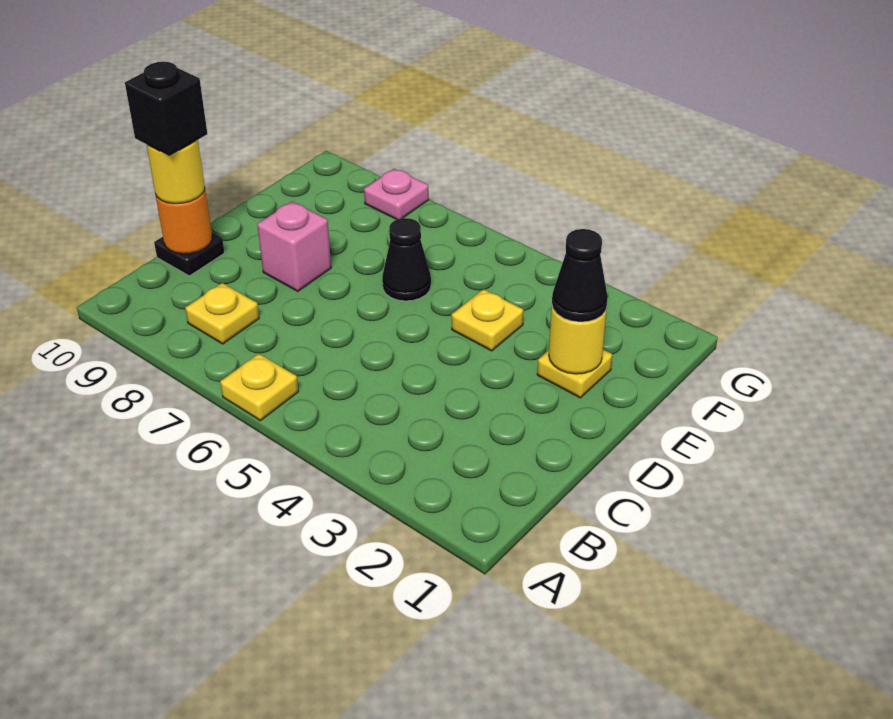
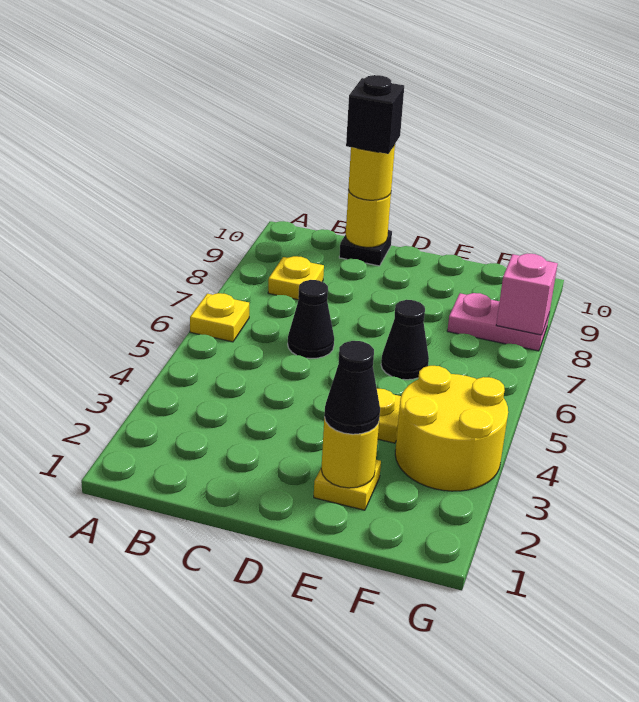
none -> black cone C6 level 1
orange round brick C10 level 2 -> yellow round brick C10 level 2
pink brick D8 level 1 -> pink brick G8 level 2
none -> yellow round brick F3:G4 level 1
pink plate G8 level 1 -> pink plate F8:G8 level 1

